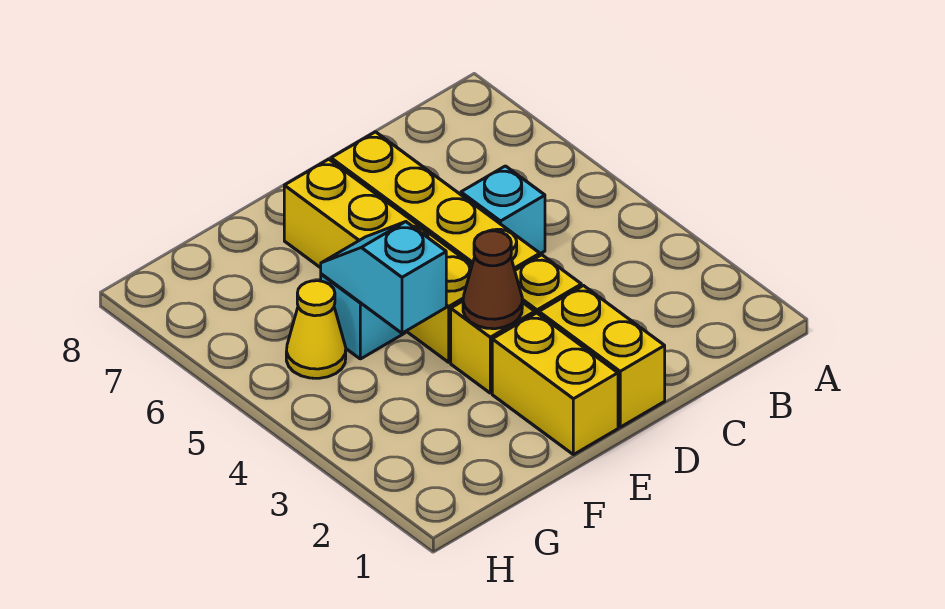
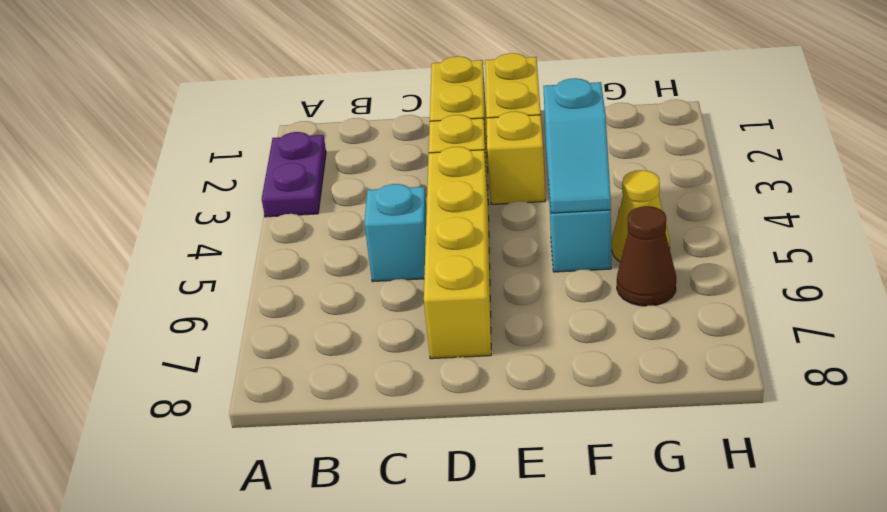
none -> purple plate A2:A3 level 1
brown cone E3 level 2 -> brown cone G6 level 1
yellow brick E4:E7 level 1 -> none

